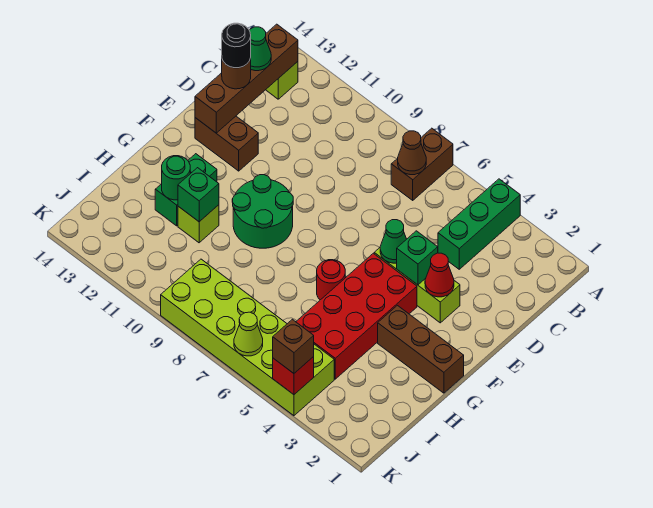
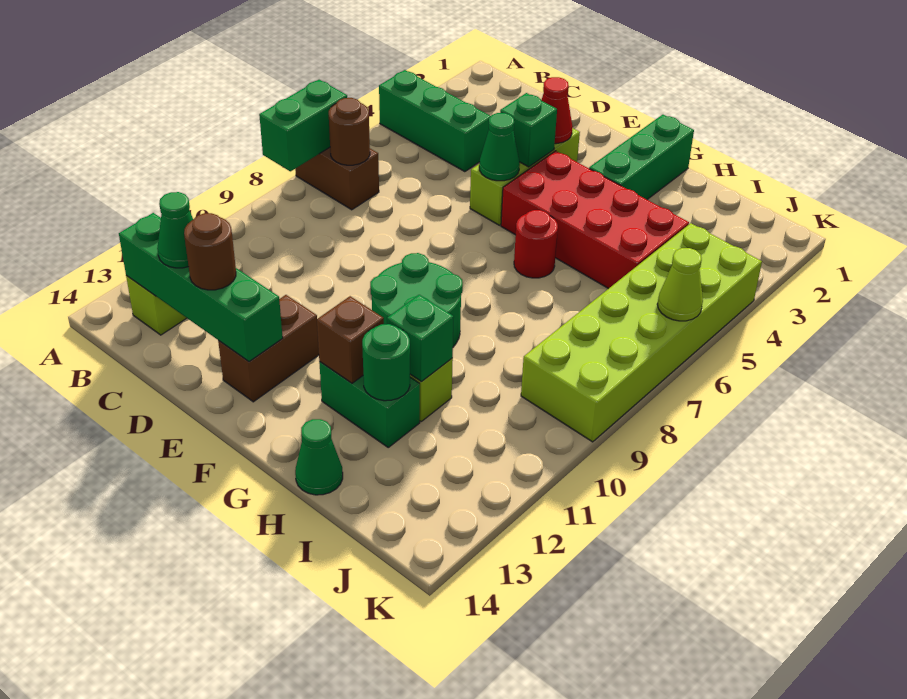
none -> green brick A7:A8 level 2
brown cone B7 level 2 -> brown round brick B7 level 2
brown brick B13:E13 level 2 -> green brick B13:E13 level 2
black round brick D13 level 4 -> none
brown brick G1:G3 level 1 -> green brick G1:G3 level 1
none -> green cone H14 level 1
red brick K4 level 2 -> none
brown brick K4 level 3 -> brown brick G12 level 2

